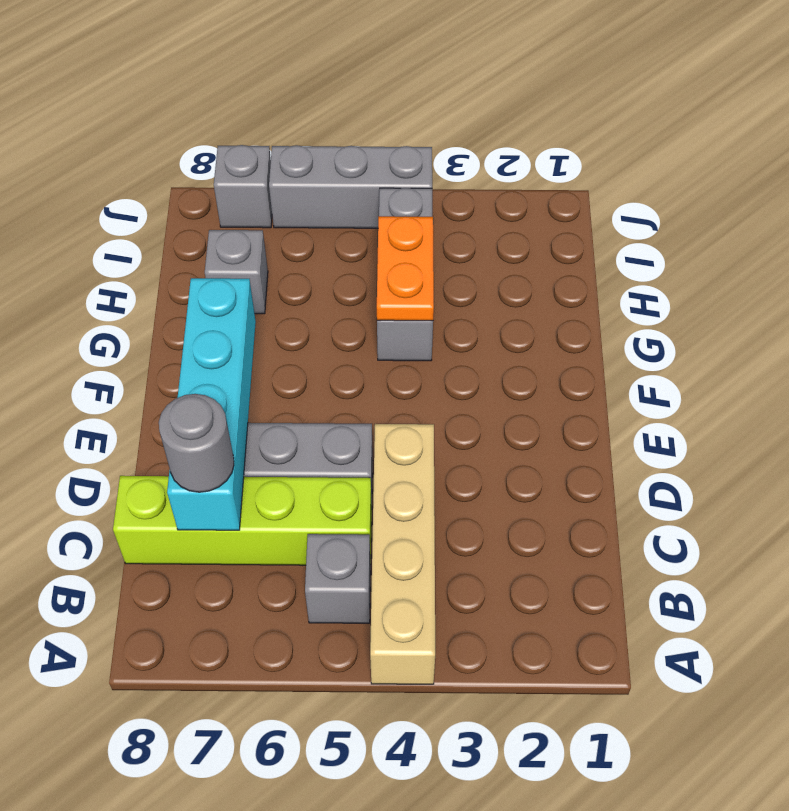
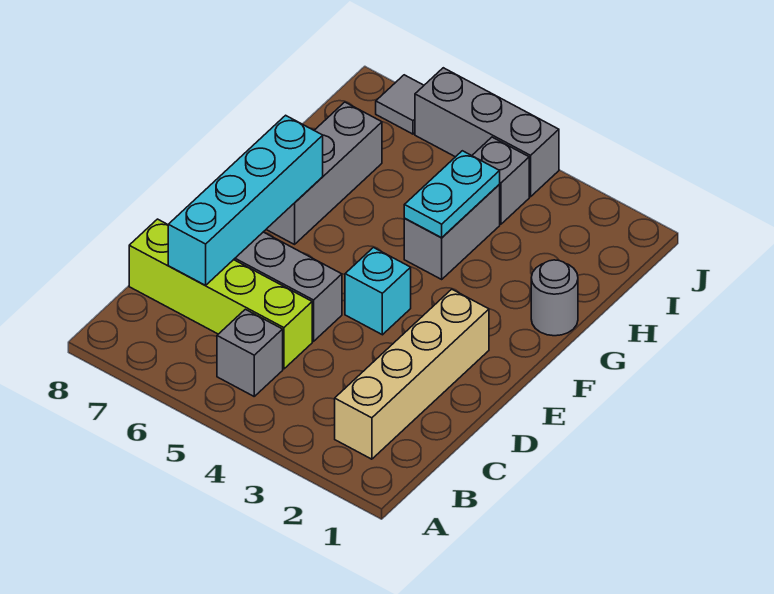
tan brick A4:D4 level 1 -> tan brick B2:E2 level 1
grey round brick C7 level 3 -> grey round brick G1 level 1
none -> cyan brick E4 level 1
orange plate G4:H4 level 2 -> cyan plate G4:H4 level 2
grey brick H7 level 1 -> grey brick F7:H7 level 1
grey brick J7 level 1 -> grey tile J7 level 1

